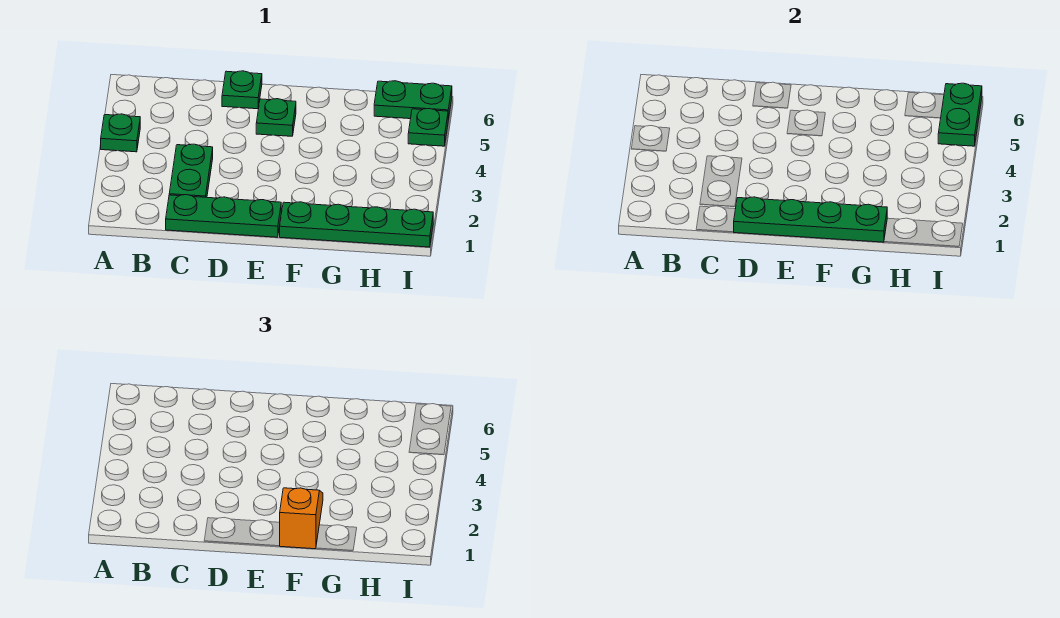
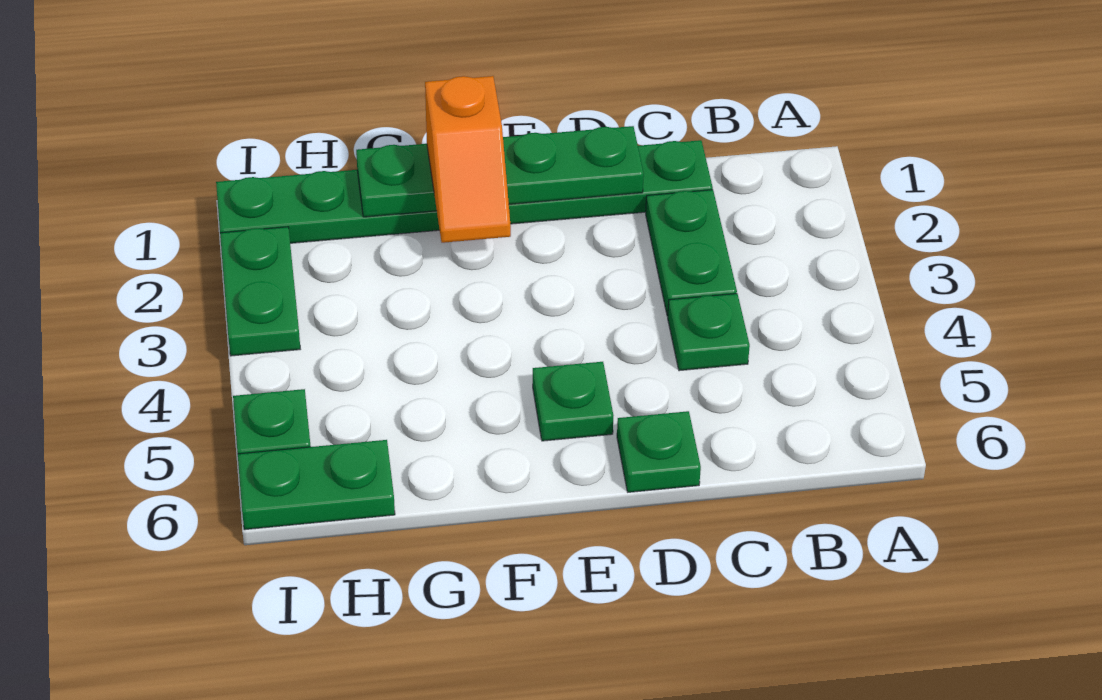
green plate A4 level 1 -> green plate C4 level 1
green plate I5:I6 level 2 -> green plate I2:I3 level 1

